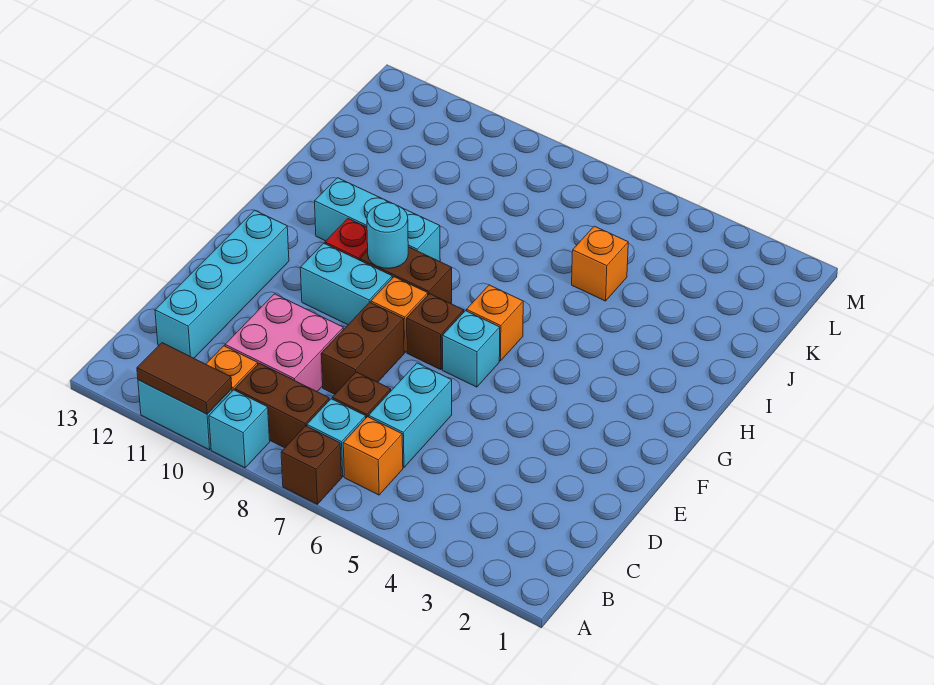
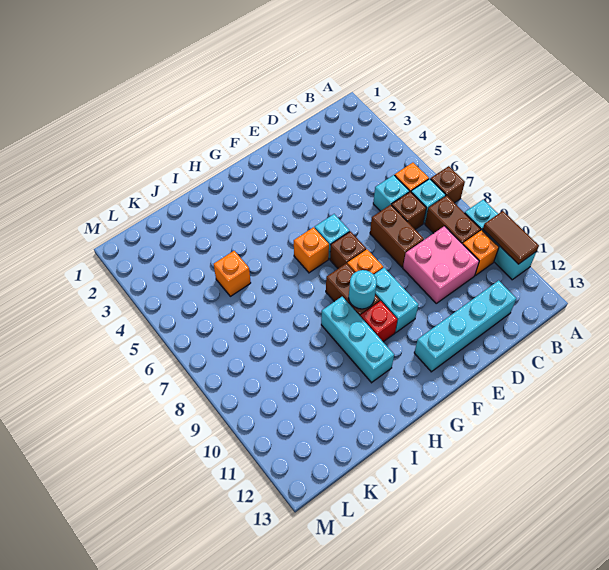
cyan brick C6:D6 level 1 -> cyan brick C6 level 1
brown brick D8:E8 level 1 -> brown brick D7:D8 level 1

